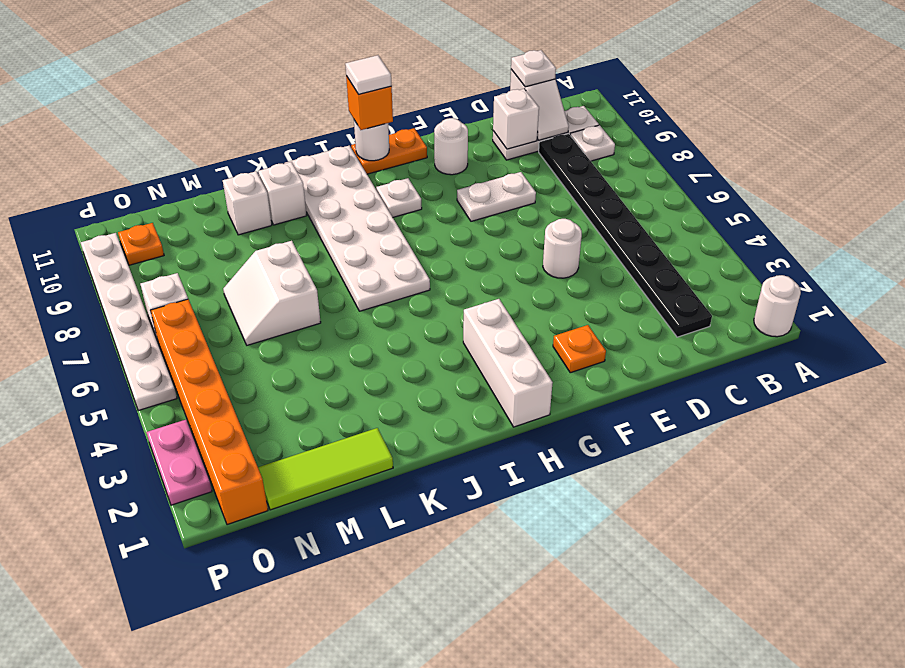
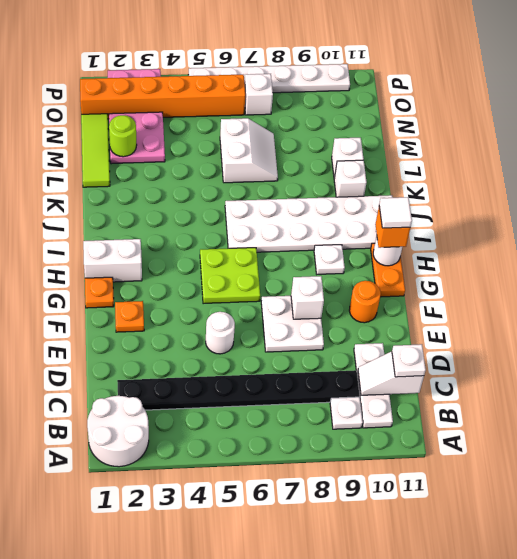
white round brick A1 level 1 -> white round brick A1:B2 level 1
white brick D10 level 2 -> white brick F8 level 2
white plate E8:F8 level 1 -> white plate E7:F8 level 1
white round brick F10 level 1 -> orange round brick F10 level 1
none -> lime plate G5:H6 level 1
white brick H1:H3 level 1 -> white brick H1:H2 level 1
white slope L6:M7 level 1 top L -> white slope L6:M7 level 1 top 6
none -> pink plate M2:N3 level 1
none -> lime round brick M2 level 2
orange plate O10 level 1 -> orange plate G1 level 1

